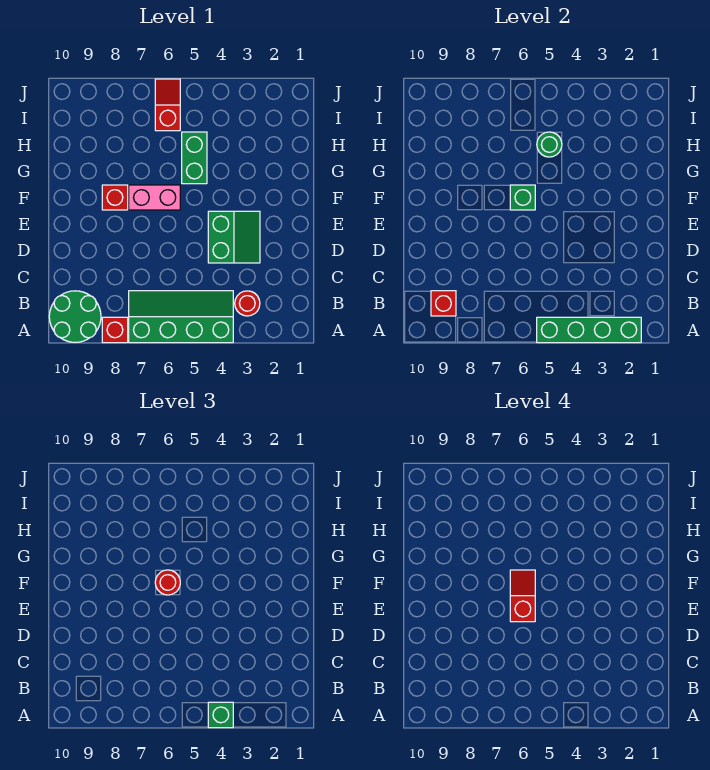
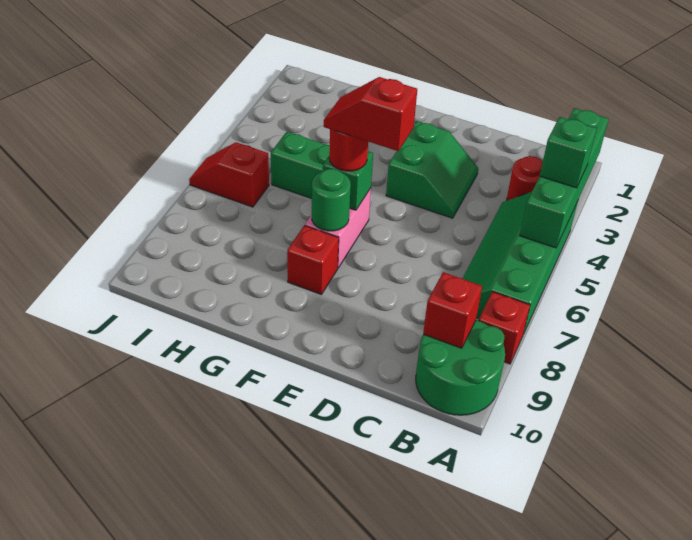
green slope D3:E4 level 1 top 4 -> green slope D3:E4 level 1 top E
green round brick H5 level 2 -> green round brick F7 level 2

